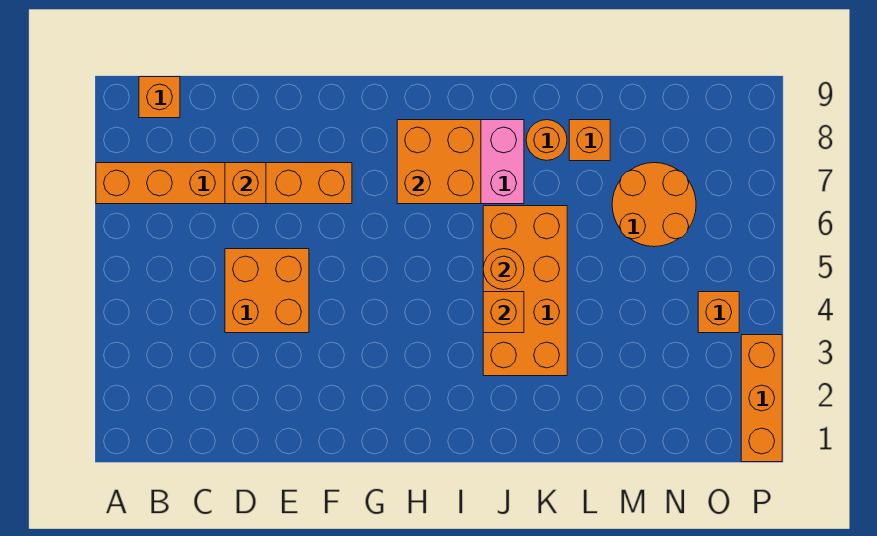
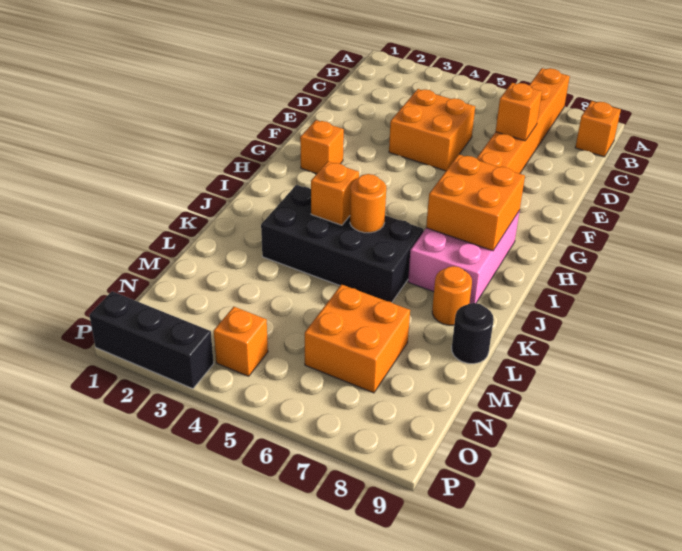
orange brick J3:K6 level 1 -> black brick J3:K6 level 1
orange brick L8 level 1 -> orange brick G2 level 1
none -> black round brick L9 level 1
orange round brick M6:N7 level 1 -> orange brick M6:N7 level 1
orange brick P1:P3 level 1 -> black brick P1:P3 level 1

